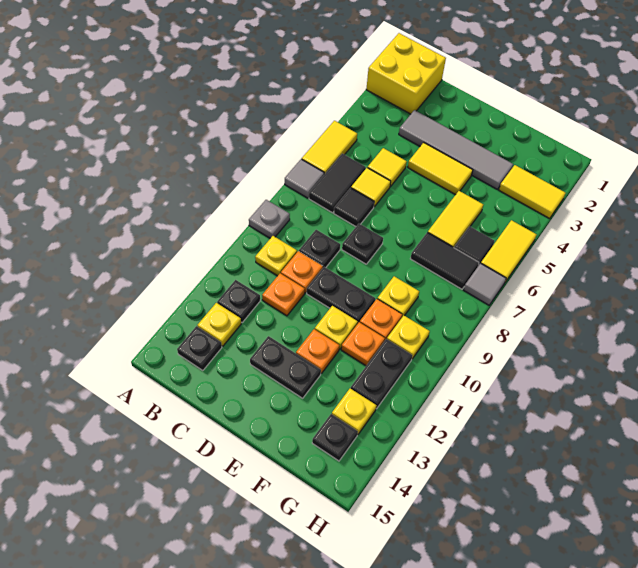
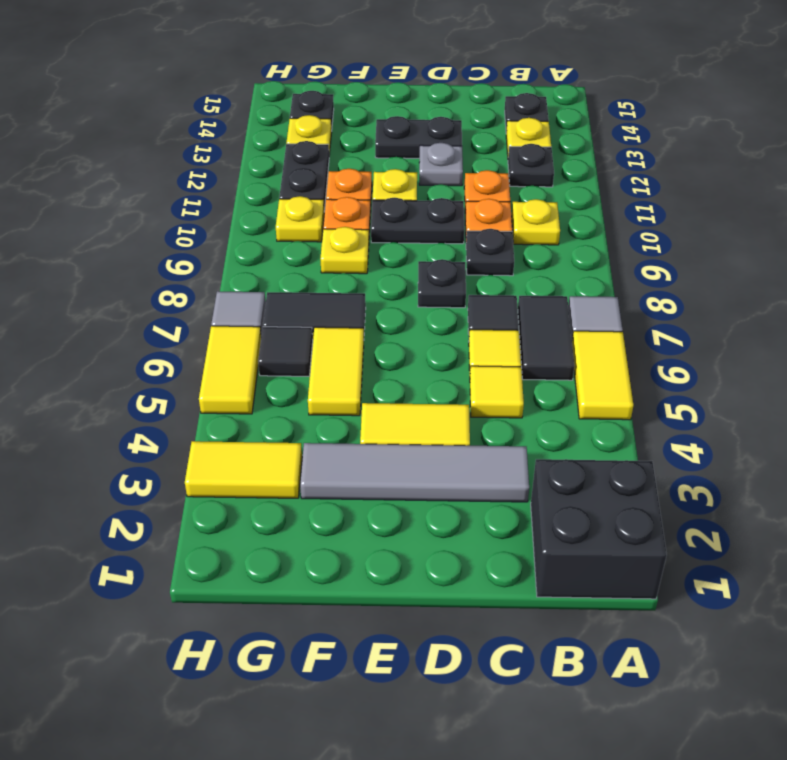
yellow brick A1:B2 level 1 -> black brick A1:B2 level 1
grey plate A9 level 1 -> grey plate D12 level 1
orange plate E12 level 1 -> none

